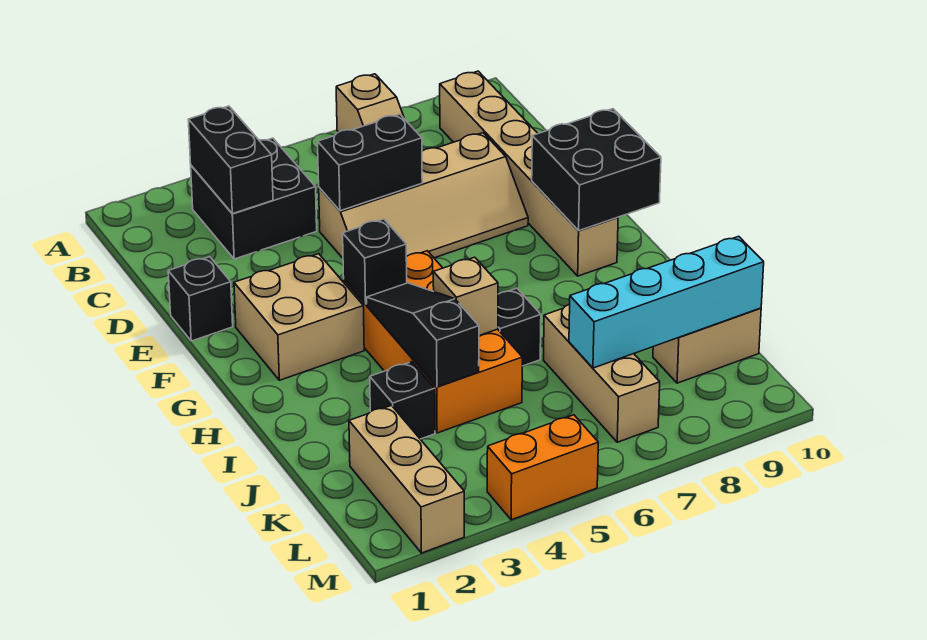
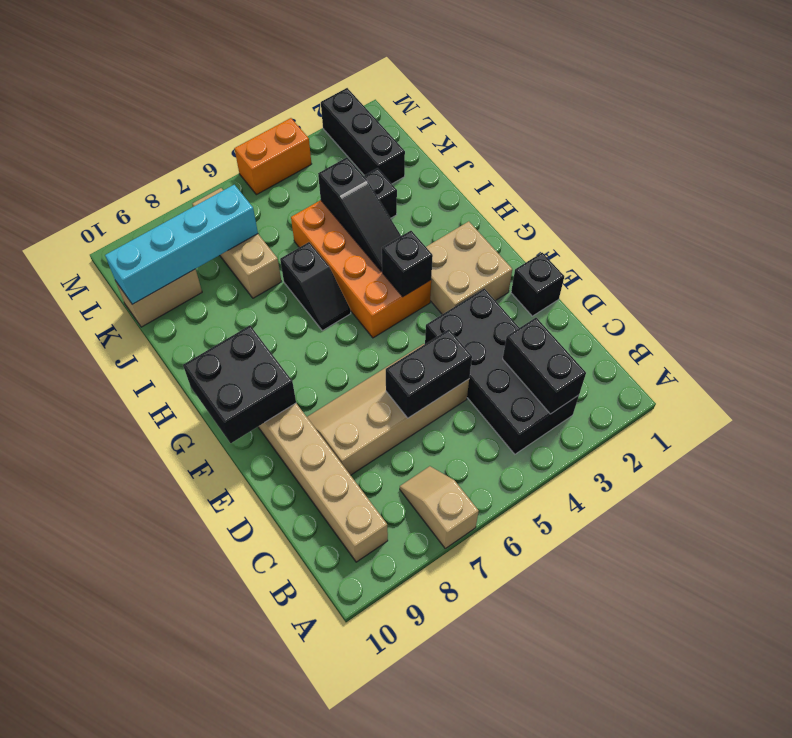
black brick B3:C4 level 1 -> black brick B3:E4 level 1
tan brick I5 level 2 -> none
tan brick K2:M2 level 1 -> black brick K2:M2 level 1

